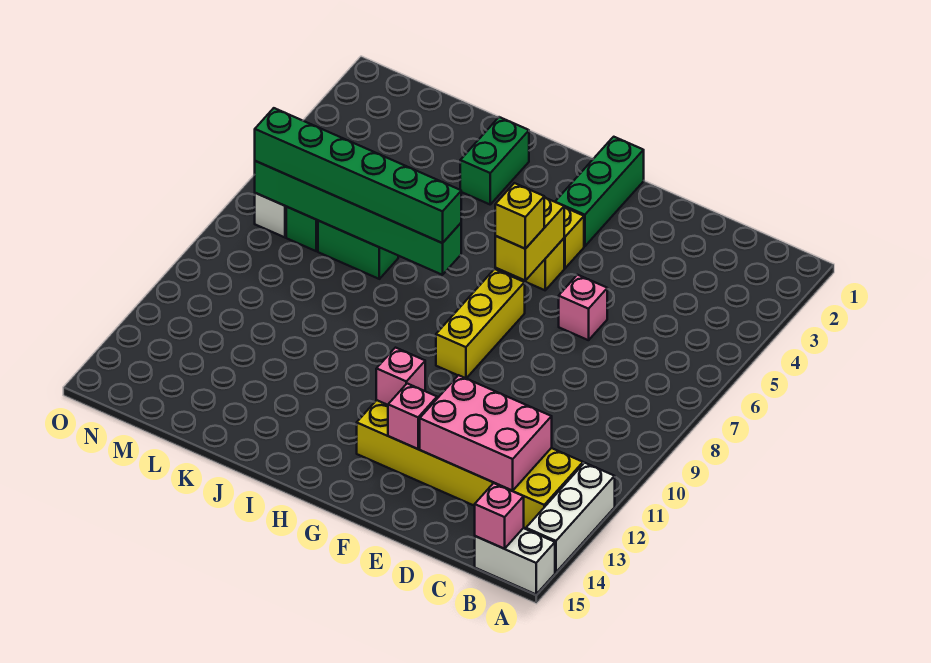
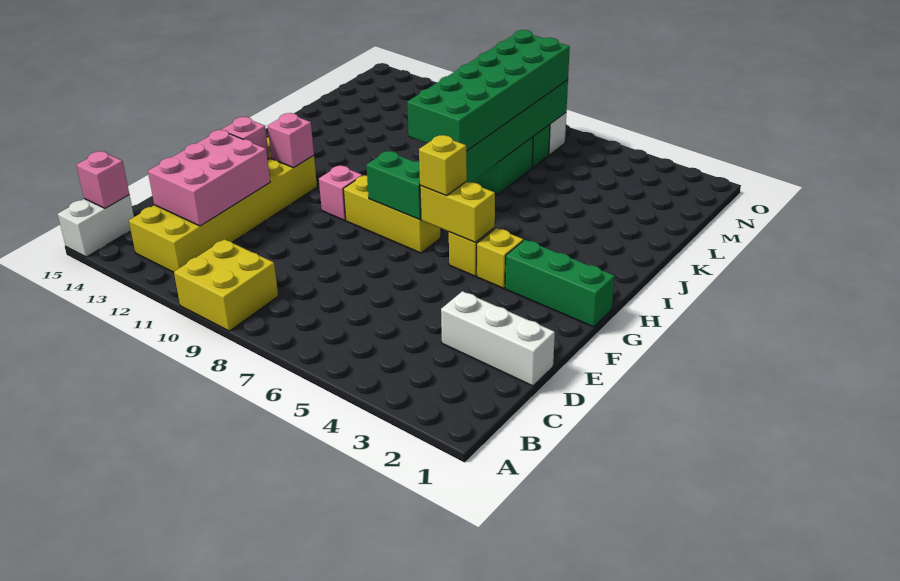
none -> yellow brick A9:B10 level 1
white brick A12:A14 level 1 -> white brick D1:D3 level 1
pink brick E6 level 1 -> pink brick G10 level 1
green brick I7:N7 level 3 -> green brick I7:N8 level 3
green brick J2:J3 level 1 -> green brick G7:G8 level 2

